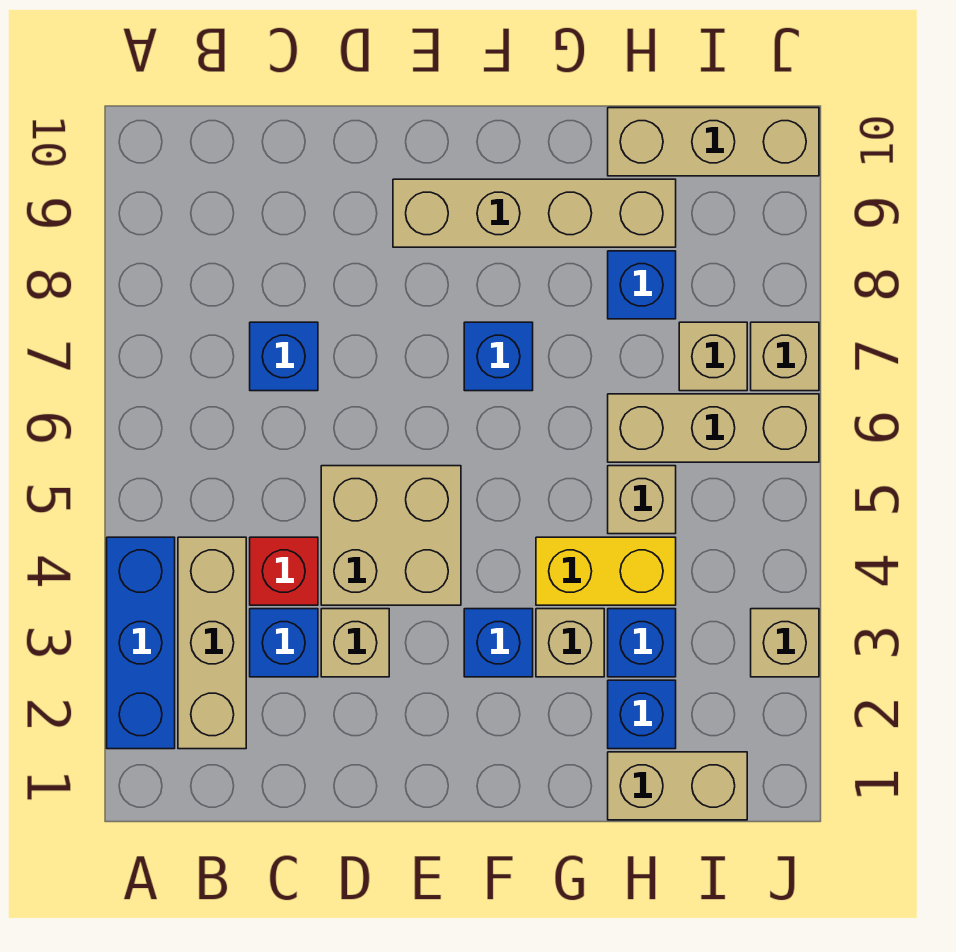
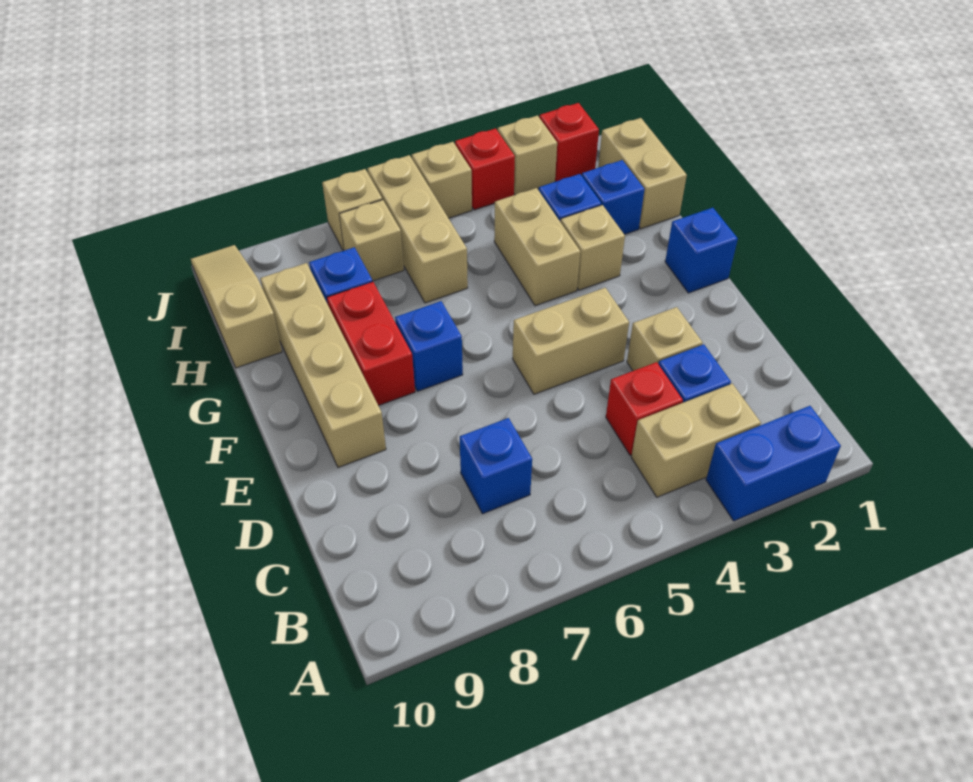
blue brick A2:A4 level 1 -> blue brick A2:A3 level 1
tan brick B2:B4 level 1 -> tan brick B3:B4 level 1
tan brick D4:E5 level 1 -> tan brick E4:E5 level 1
blue brick F3 level 1 -> blue brick F1 level 1
none -> red brick F8:G8 level 1
yellow brick G4:H4 level 1 -> tan brick G4:H4 level 1
tan brick H5 level 1 -> tan brick J5 level 1
tan brick H10:J10 level 1 -> tan slope H10:J10 level 1 top H
none -> red brick J2 level 1
none -> red brick J4 level 1

